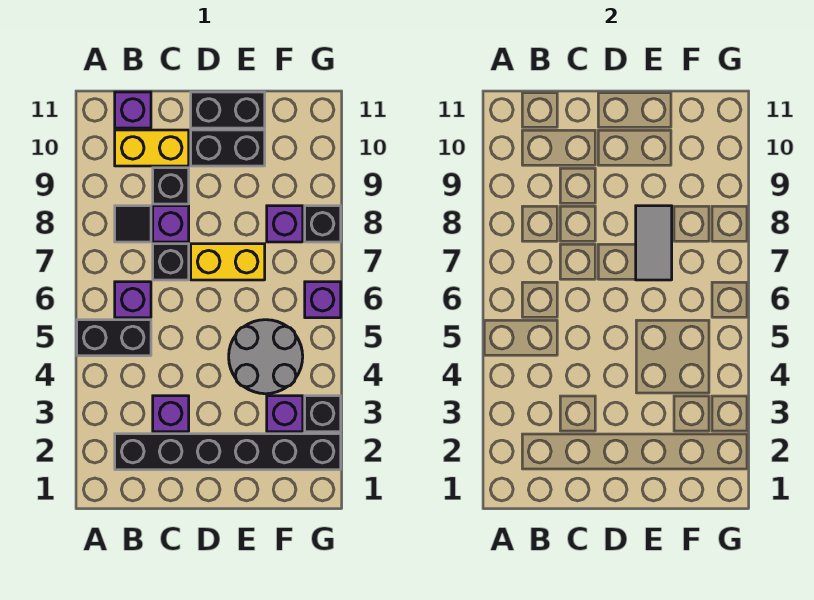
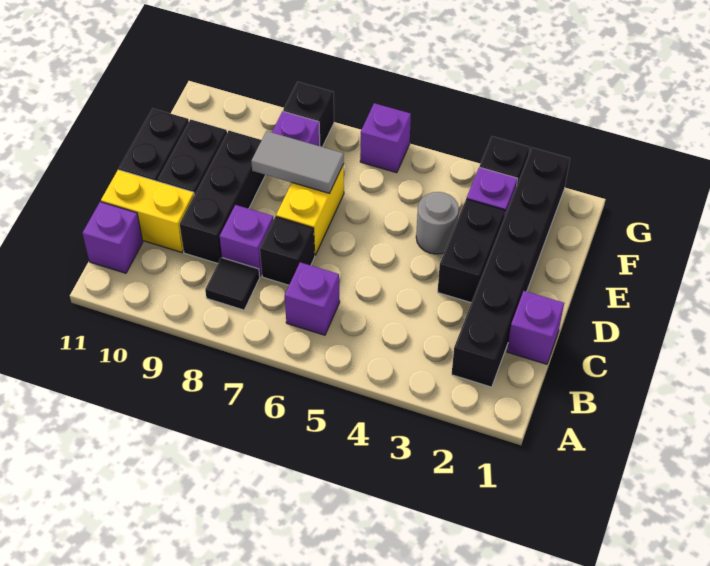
black brick A5:B5 level 1 -> black brick D3:E3 level 1
yellow brick B10:C10 level 1 -> yellow brick C10:C11 level 1
purple brick C3 level 1 -> purple brick C1 level 1
black brick C9 level 1 -> black brick C9:E9 level 1
grey round brick E4:F5 level 1 -> grey round brick E4 level 1

